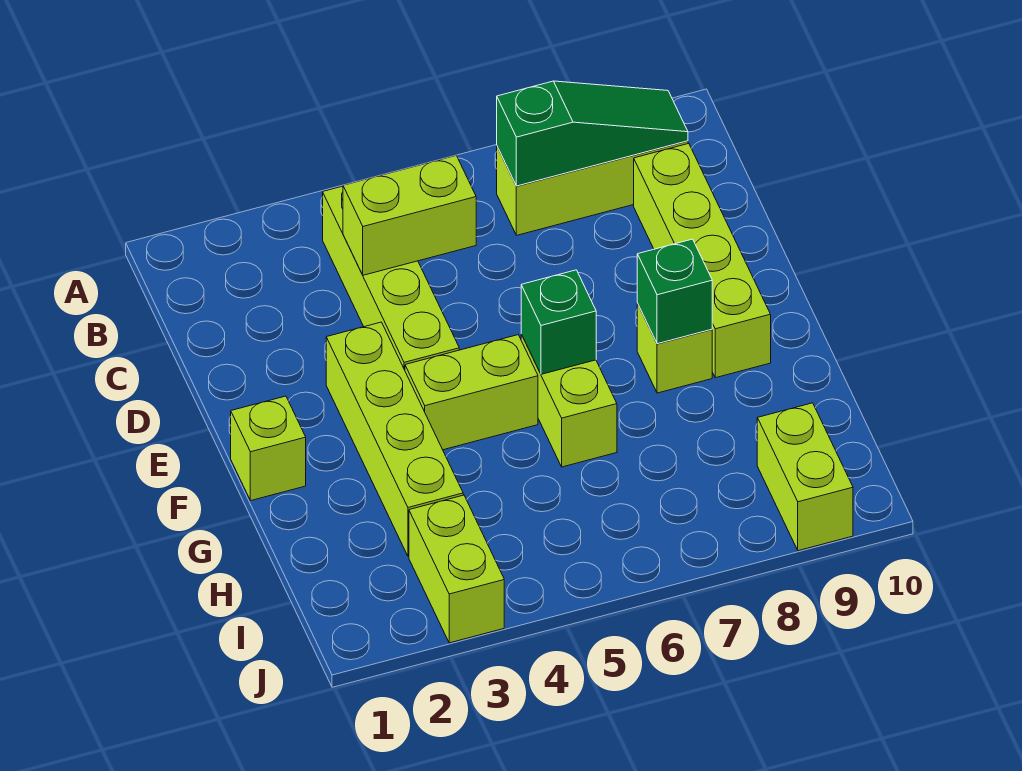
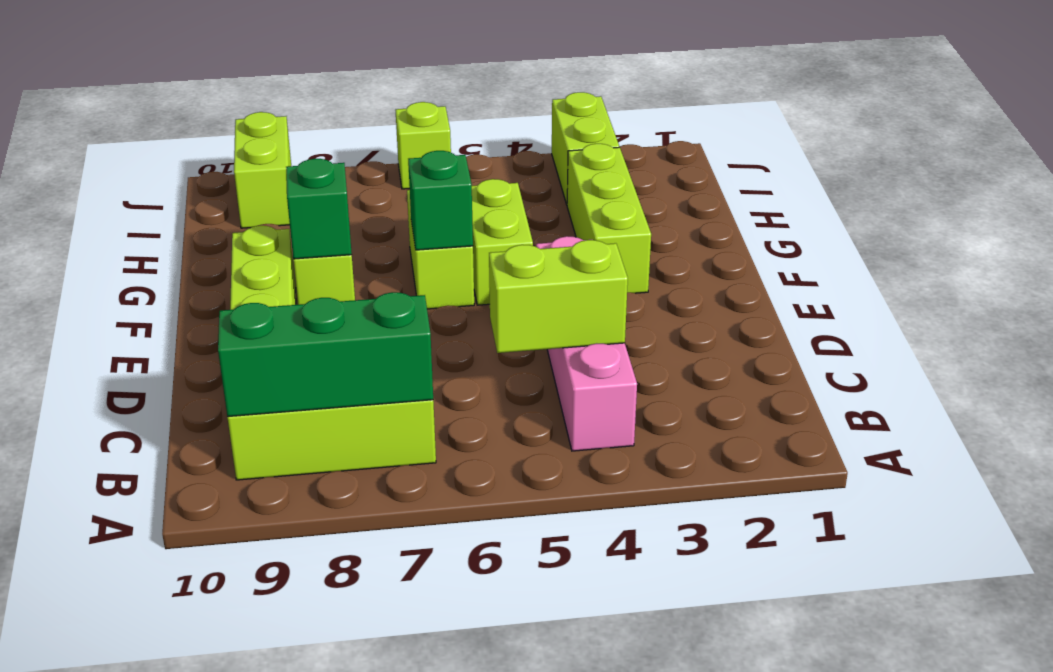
lime brick B4:E4 level 1 -> pink brick B4:E4 level 1
green slope B7:B9 level 2 top 7 -> green brick B7:B9 level 2
lime brick E3:H3 level 1 -> lime brick F3:H3 level 1
lime brick F1 level 1 -> lime brick J6 level 1
lime brick F4:F5 level 1 -> lime brick F5:G5 level 1

